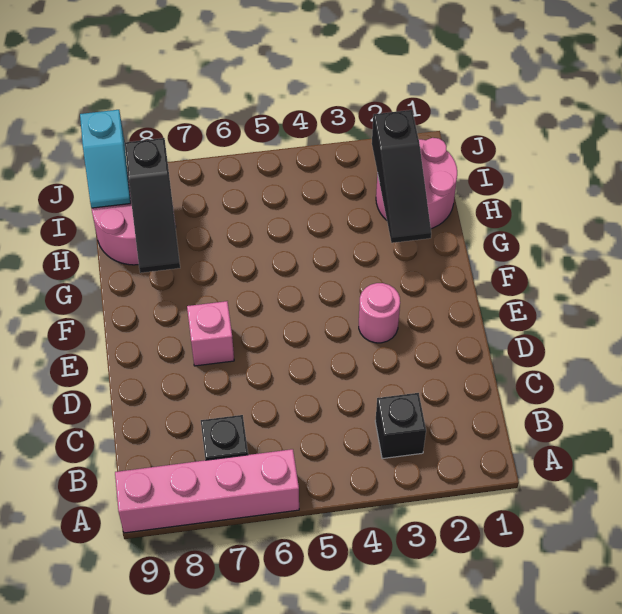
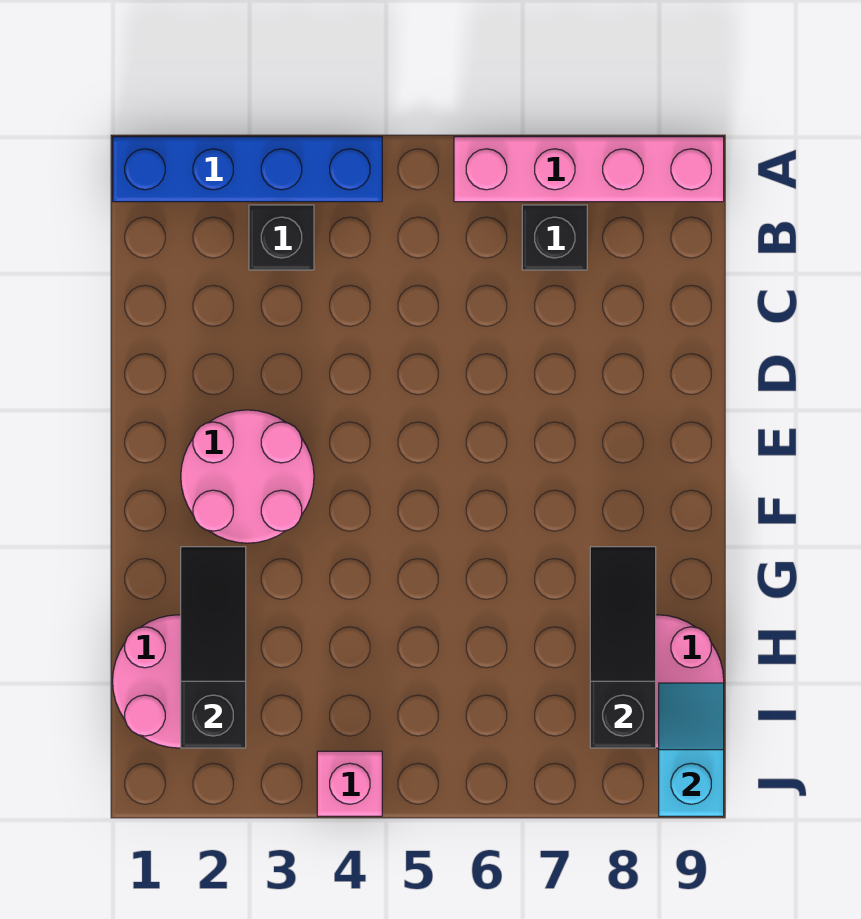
none -> blue brick A1:A4 level 1
pink round brick E3 level 1 -> pink round brick E2:F3 level 1
pink brick E7 level 1 -> pink brick J4 level 1

